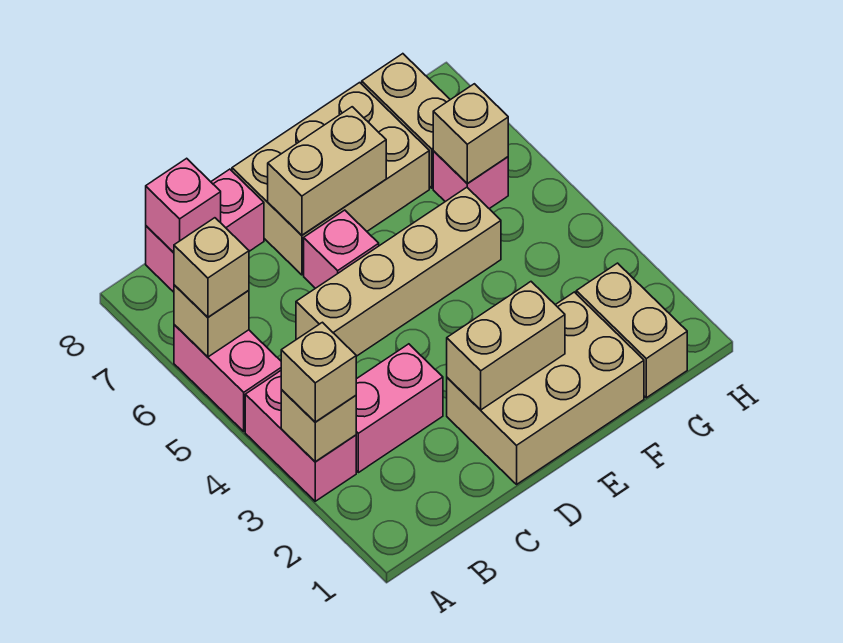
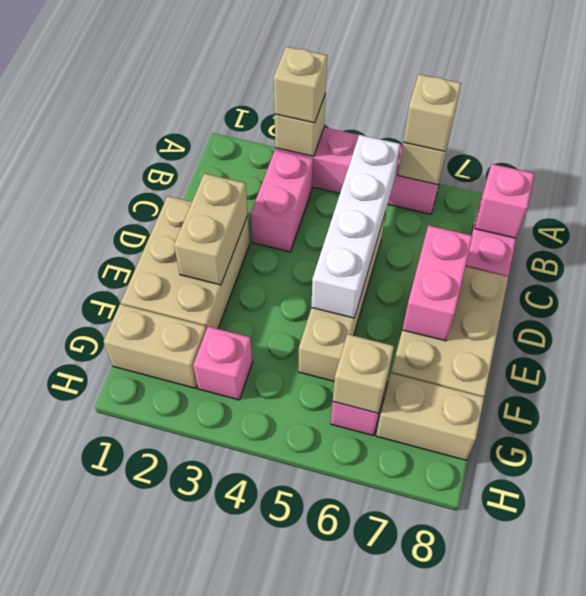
none -> white brick B5:E5 level 2
pink brick D6 level 1 -> pink brick G3 level 1
tan brick D7:E7 level 2 -> pink brick D7:E7 level 2

